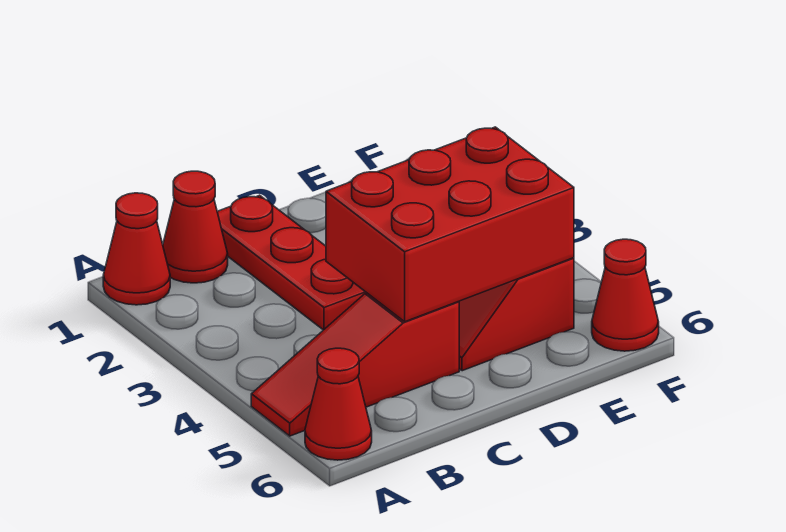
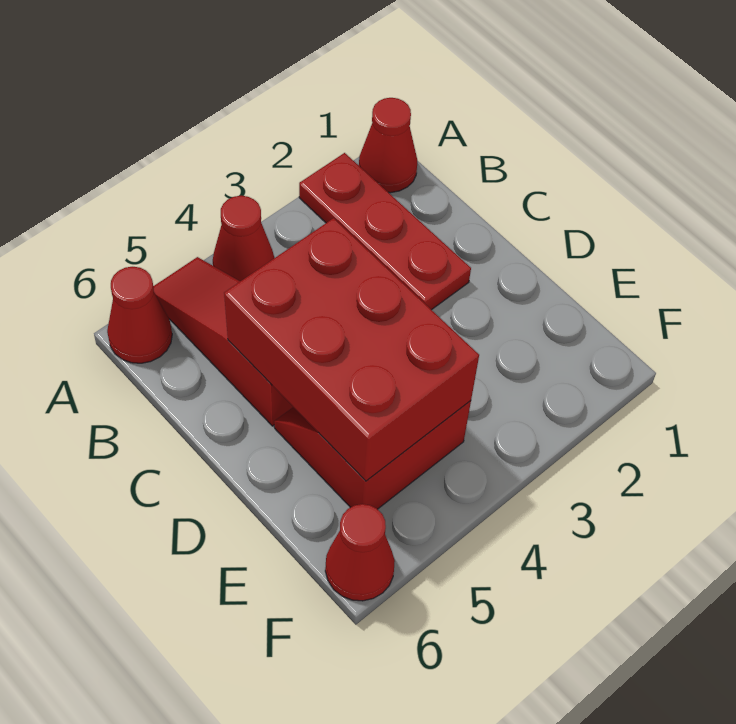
red cone B1 level 1 -> red cone A4 level 1
red plate C1:C3 level 1 -> red plate A2:C2 level 1

